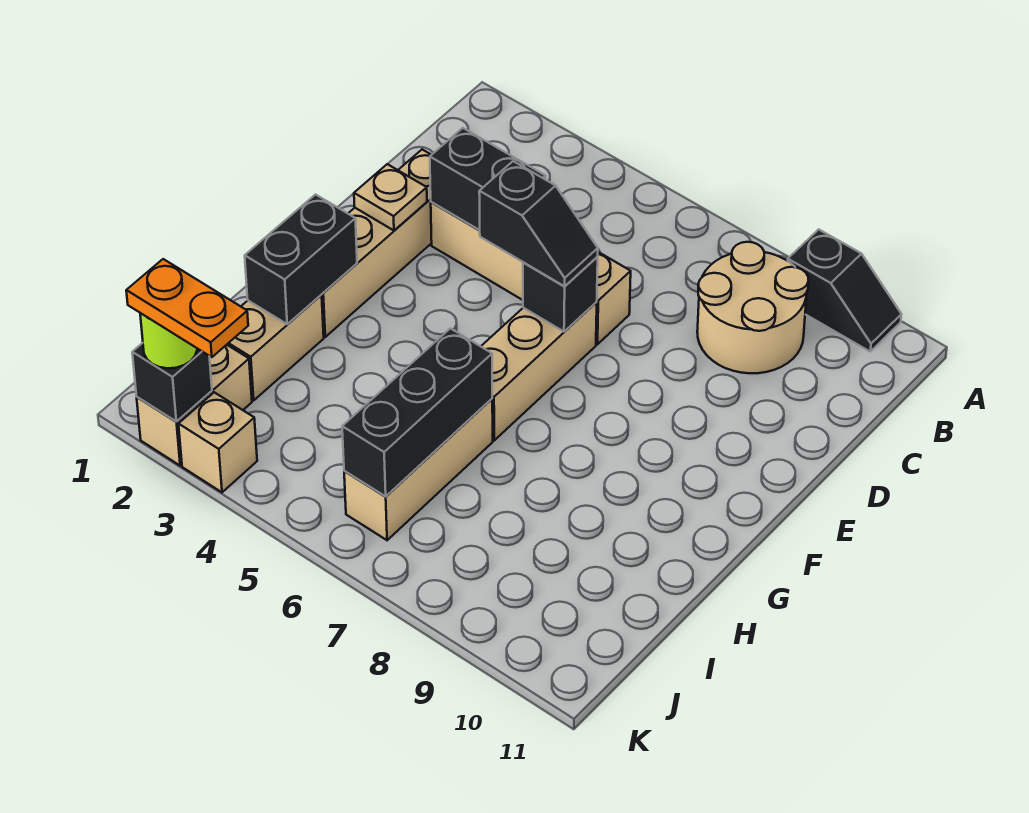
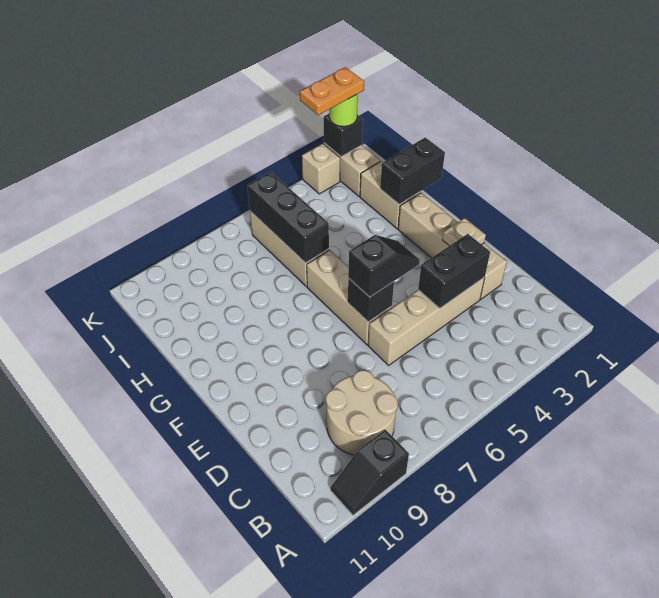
black slope E5:E6 level 3 top 5 -> black slope E5:E6 level 3 top 6
black brick G2:H2 level 2 -> black brick H1:H2 level 2

